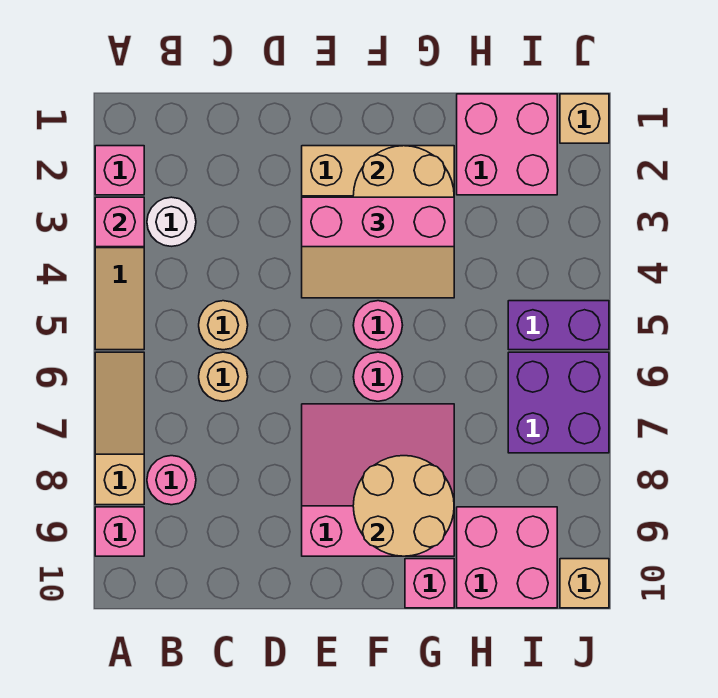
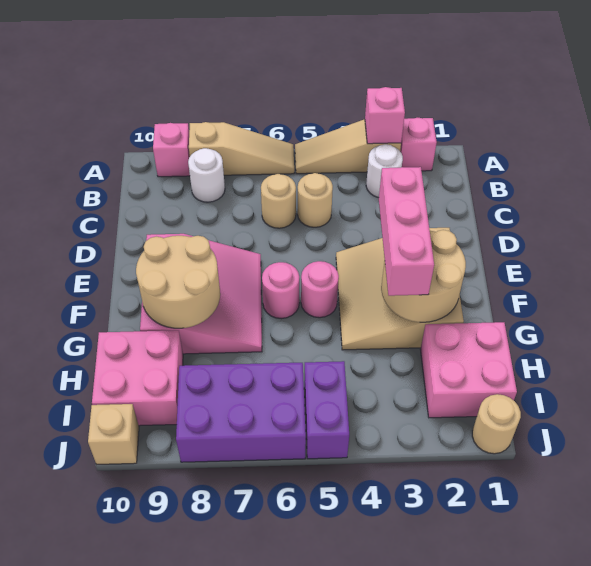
pink round brick B8 level 1 -> white round brick B8 level 1
pink brick G10 level 1 -> none
purple brick I6:J7 level 1 -> purple brick I6:J8 level 1
tan brick J1 level 1 -> tan round brick J1 level 1

